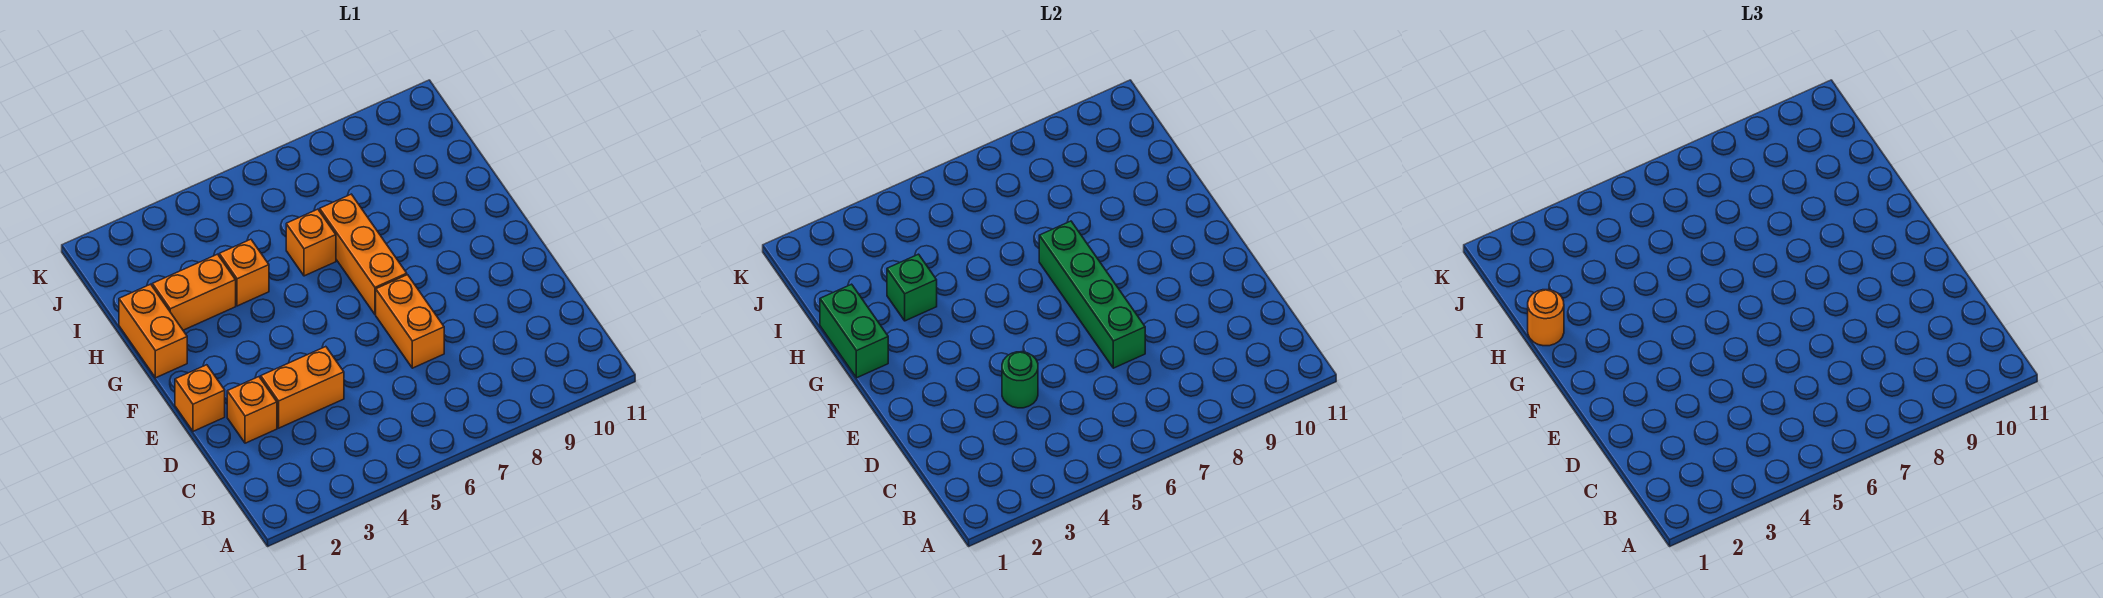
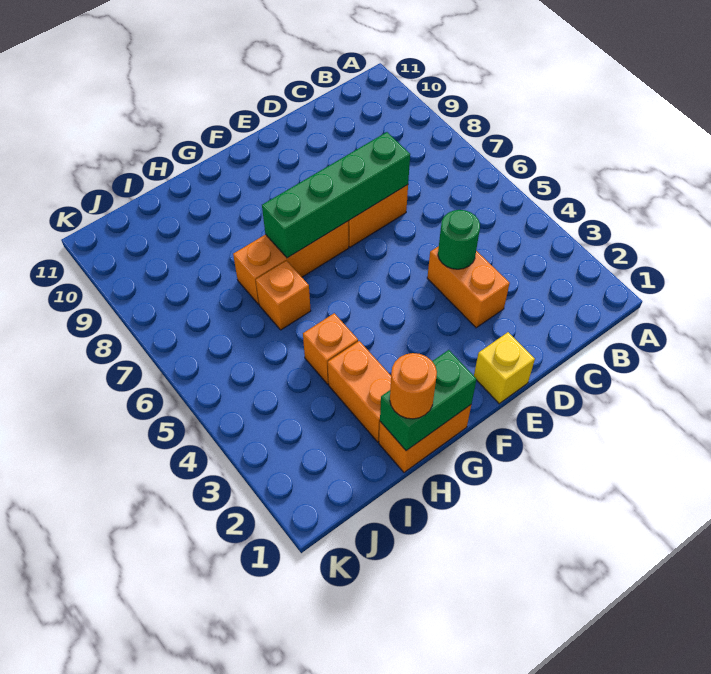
orange brick D2 level 1 -> none
orange brick E1 level 1 -> yellow brick E1 level 1
green brick H3 level 2 -> none

